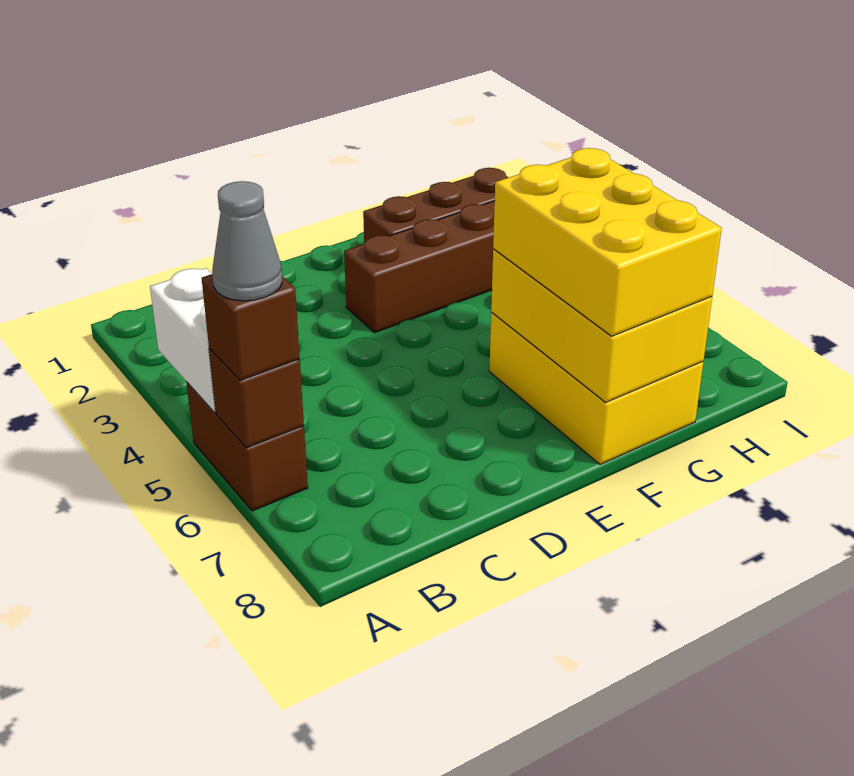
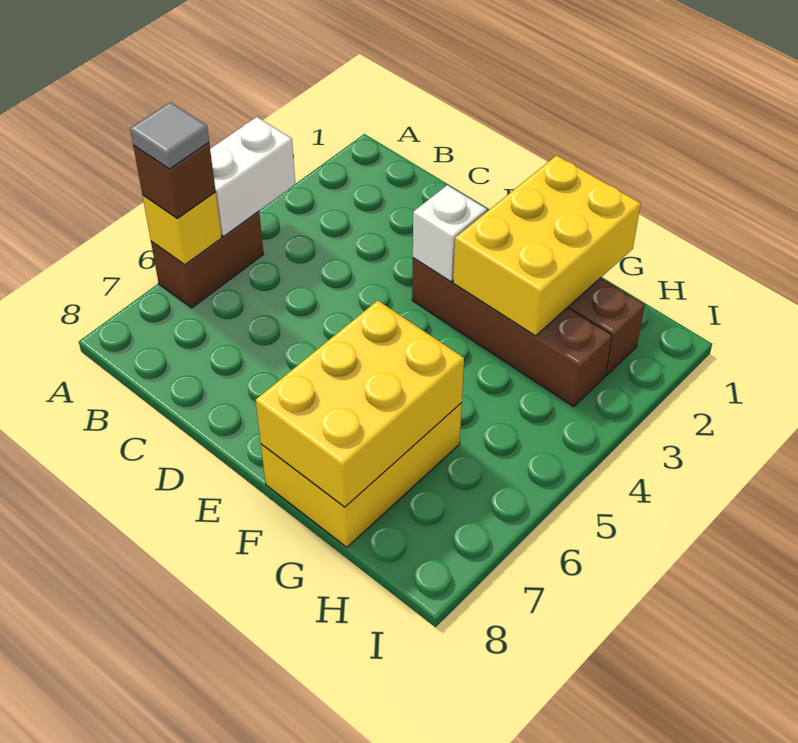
brown brick A6 level 2 -> yellow brick A6 level 2
grey cone A6 level 4 -> grey tile A6 level 4
none -> white brick E3 level 2
yellow brick F6:G8 level 3 -> yellow brick F1:G3 level 2

